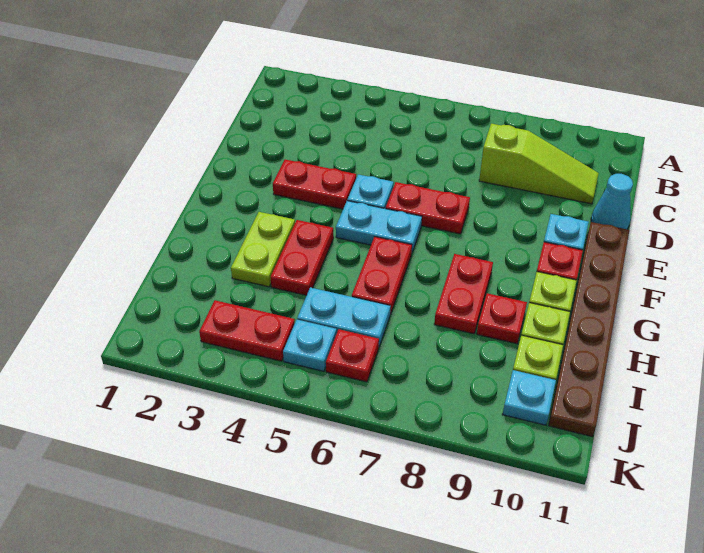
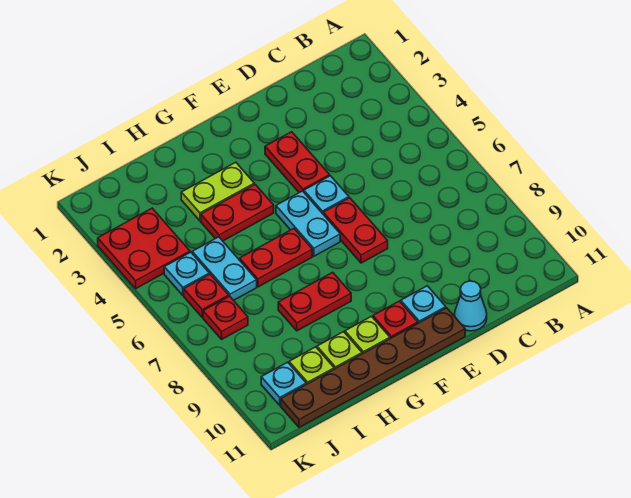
lime slope C8:C10 level 1 top 8 -> none
red plate H9 level 1 -> red plate J7 level 1
red plate J3:J4 level 1 -> red plate J3:K4 level 1

